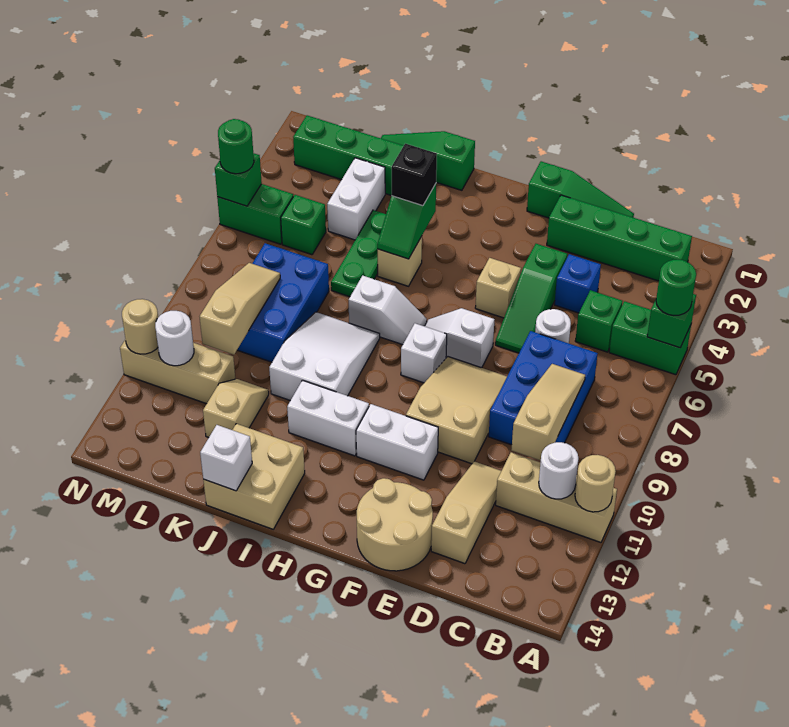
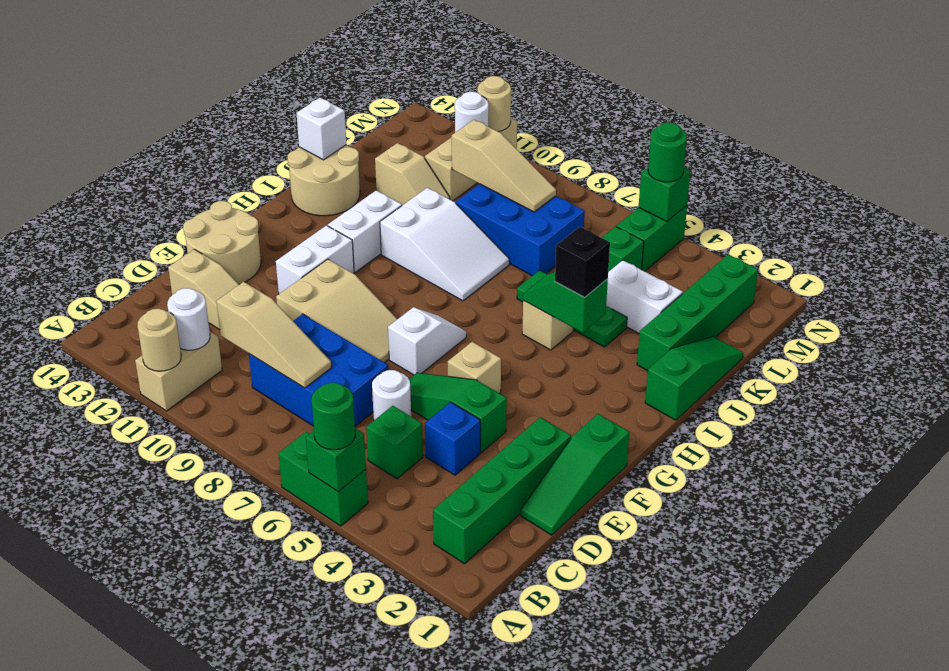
green brick A5:B5 level 1 -> green brick A5:A6 level 1
tan brick A11:C11 level 1 -> tan brick A11:B11 level 1
white brick G8 level 1 -> none
white slope H7:I7 level 1 top I -> none
tan brick I13:J14 level 1 -> tan round brick I13:J14 level 1

